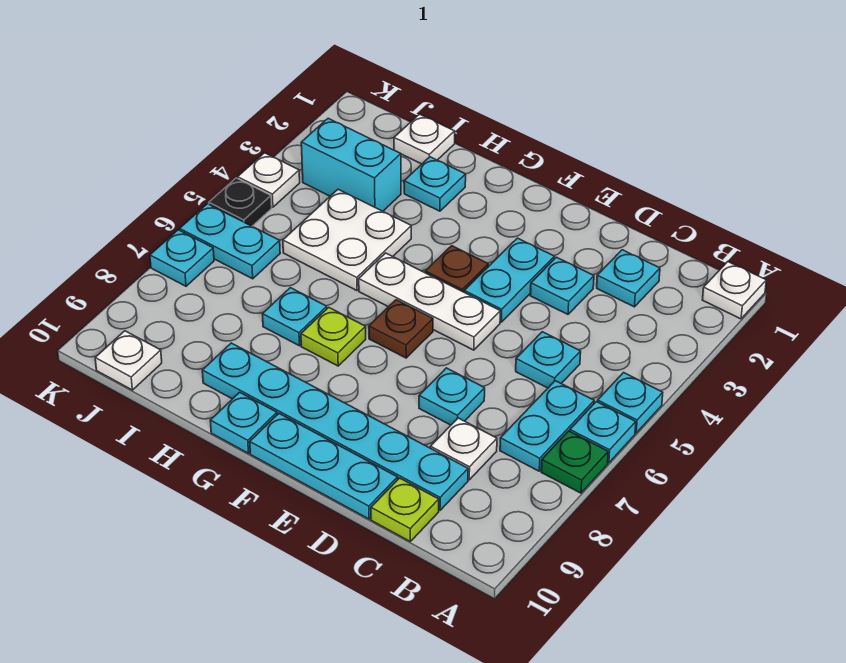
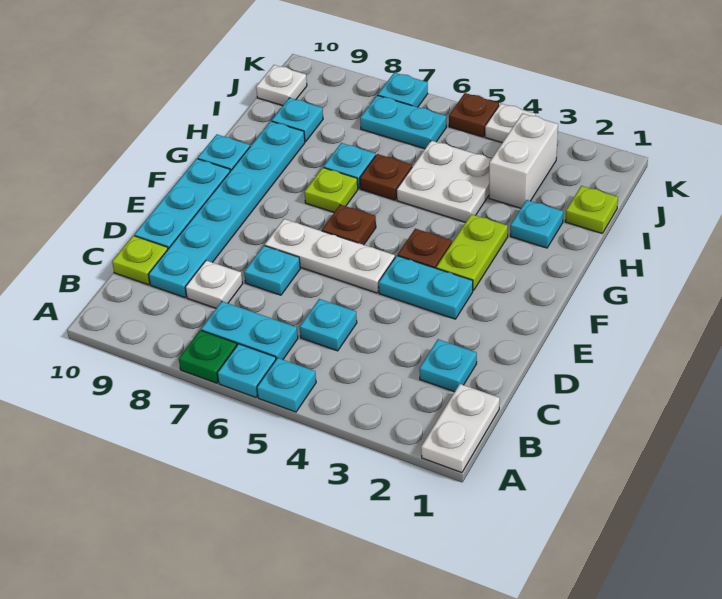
white plate A1 level 1 -> white plate A1:B1 level 1
cyan plate D3 level 1 -> cyan plate I9 level 1
white plate E5:G5 level 1 -> white plate E5:E7 level 1
none -> lime plate F3:G3 level 1
none -> brown plate H6 level 1
white plate I1 level 1 -> lime plate I1 level 1
cyan brick I3:J3 level 1 -> white brick I3:J3 level 1
cyan plate J6:K6 level 1 -> cyan plate J6:J7 level 1
black plate K5 level 1 -> brown plate K5 level 1

